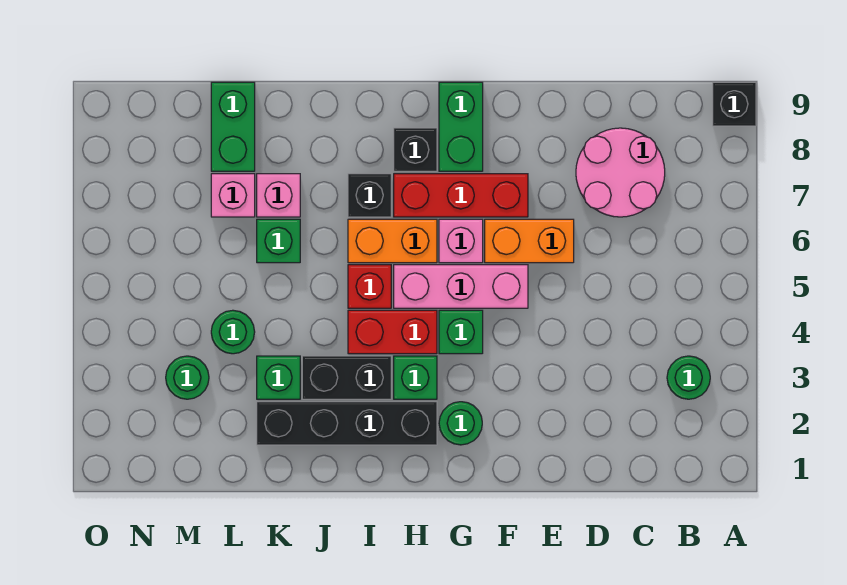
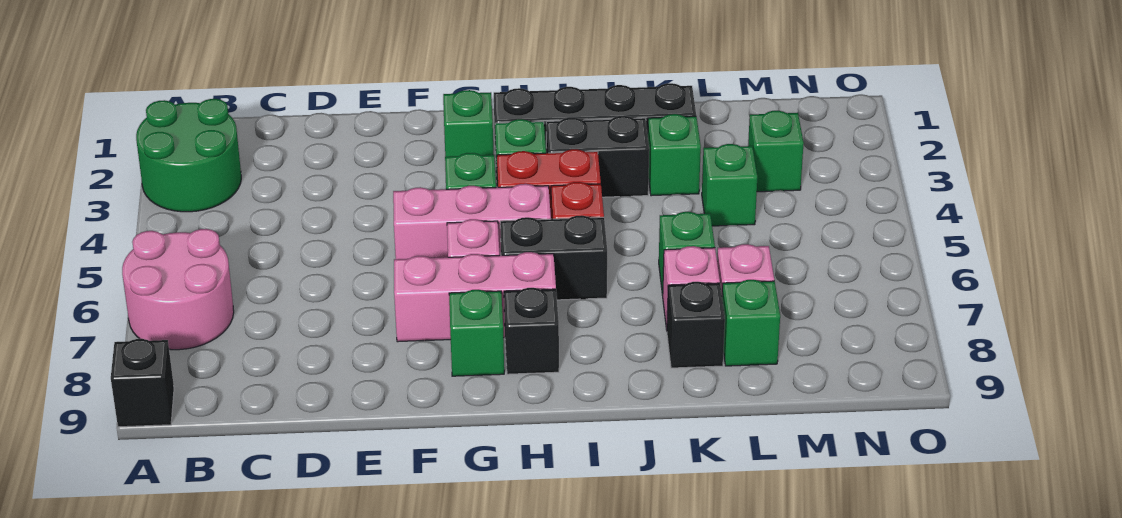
green round brick B3 level 1 -> green round brick A2:B3 level 1
pink round brick C7:D8 level 1 -> pink round brick A6:B7 level 1
orange brick E6:F6 level 1 -> none
red brick F7:H7 level 1 -> pink brick F7:H7 level 1
green round brick G2 level 1 -> green brick G2 level 1
green brick G8:G9 level 1 -> green brick G8 level 1
orange brick H6:I6 level 1 -> black brick H6:I6 level 1
black brick I7 level 1 -> black brick K8 level 1
green round brick L4 level 1 -> green brick L4 level 1
green brick L8:L9 level 1 -> green brick L8 level 1
green round brick M3 level 1 -> green brick M3 level 1

